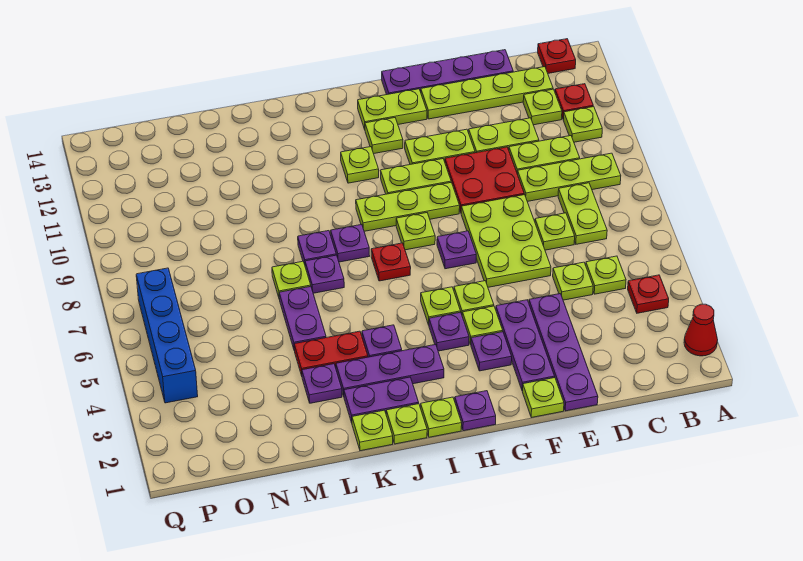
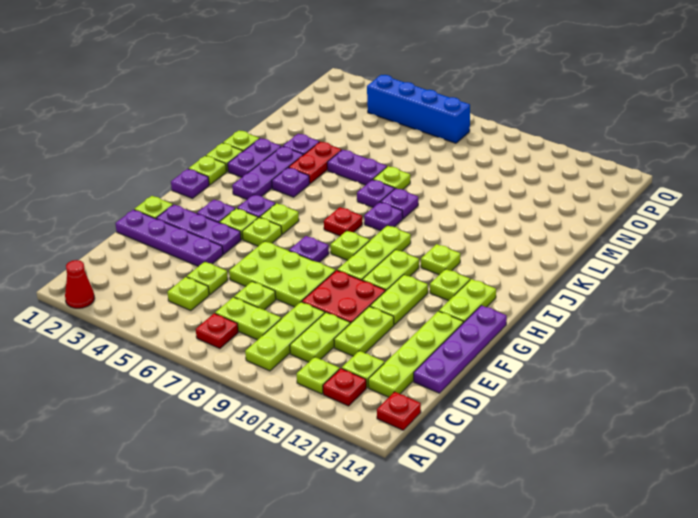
red plate B4 level 1 -> red plate B7 level 1

